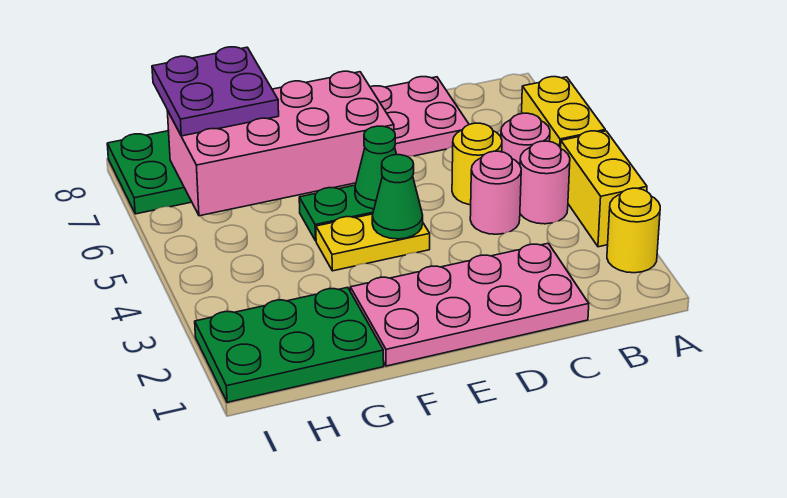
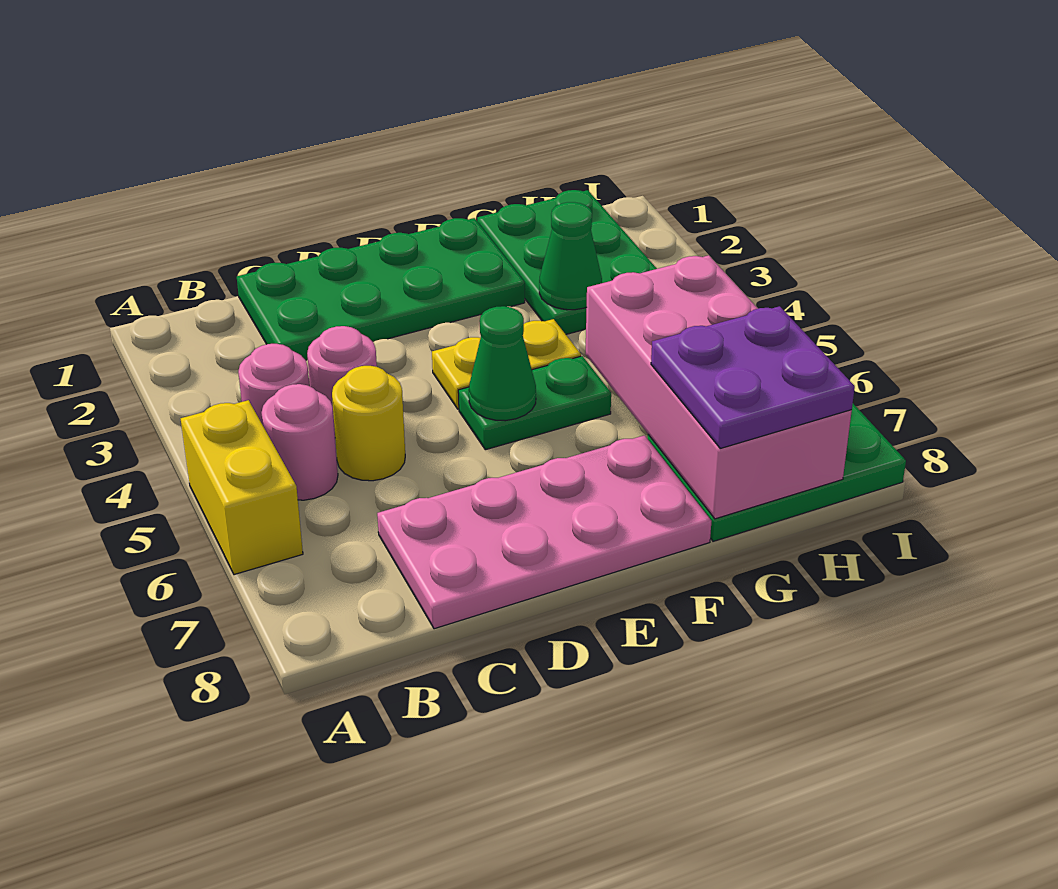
yellow round brick A2 level 1 -> none
yellow brick A3:A4 level 1 -> none
pink plate C1:F2 level 1 -> green plate C1:F2 level 1
green cone E4 level 2 -> green cone G3 level 2
pink brick E6:H7 level 2 -> pink brick G5:H8 level 2
green plate G1:I2 level 1 -> green plate G1:H3 level 1

